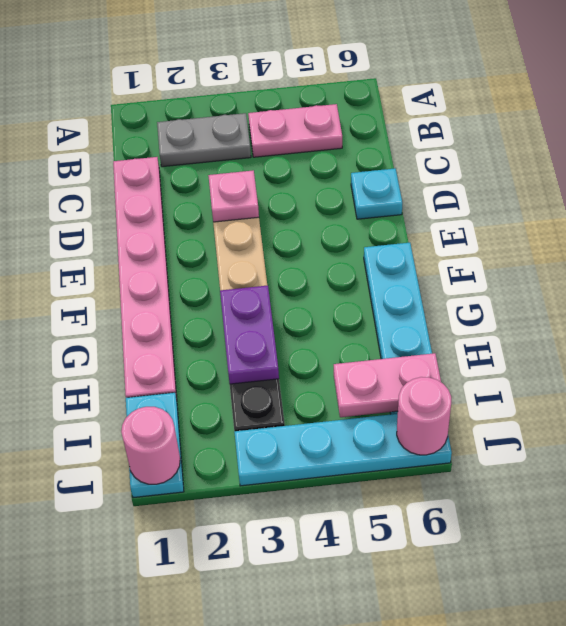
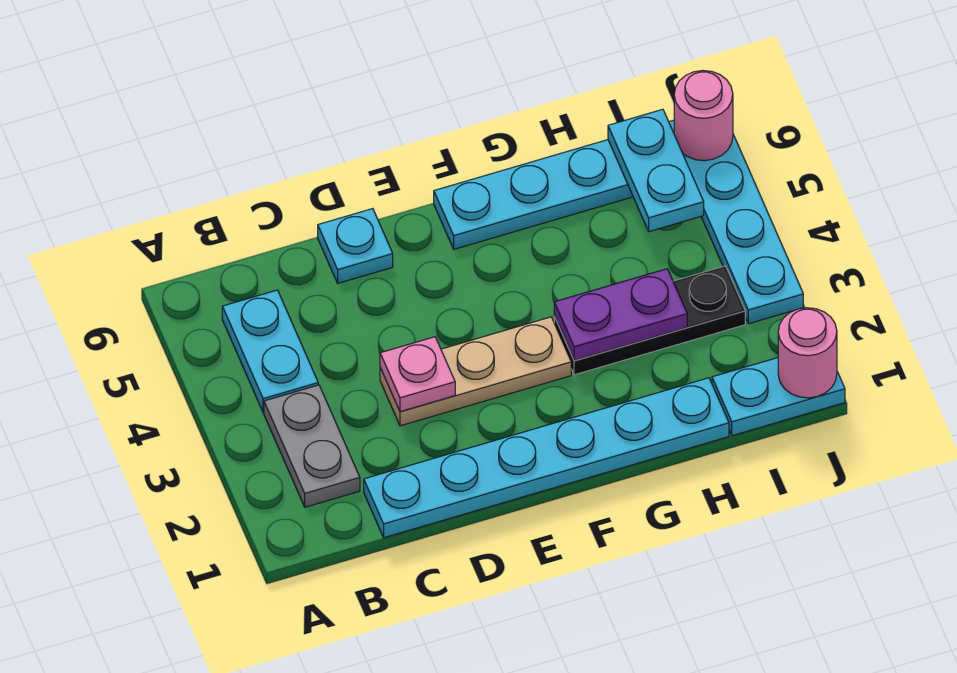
pink plate B4:B5 level 1 -> cyan plate B4:B5 level 1
pink plate C1:H1 level 1 -> cyan plate C1:H1 level 1
pink plate I5:I6 level 2 -> cyan plate I5:I6 level 2

